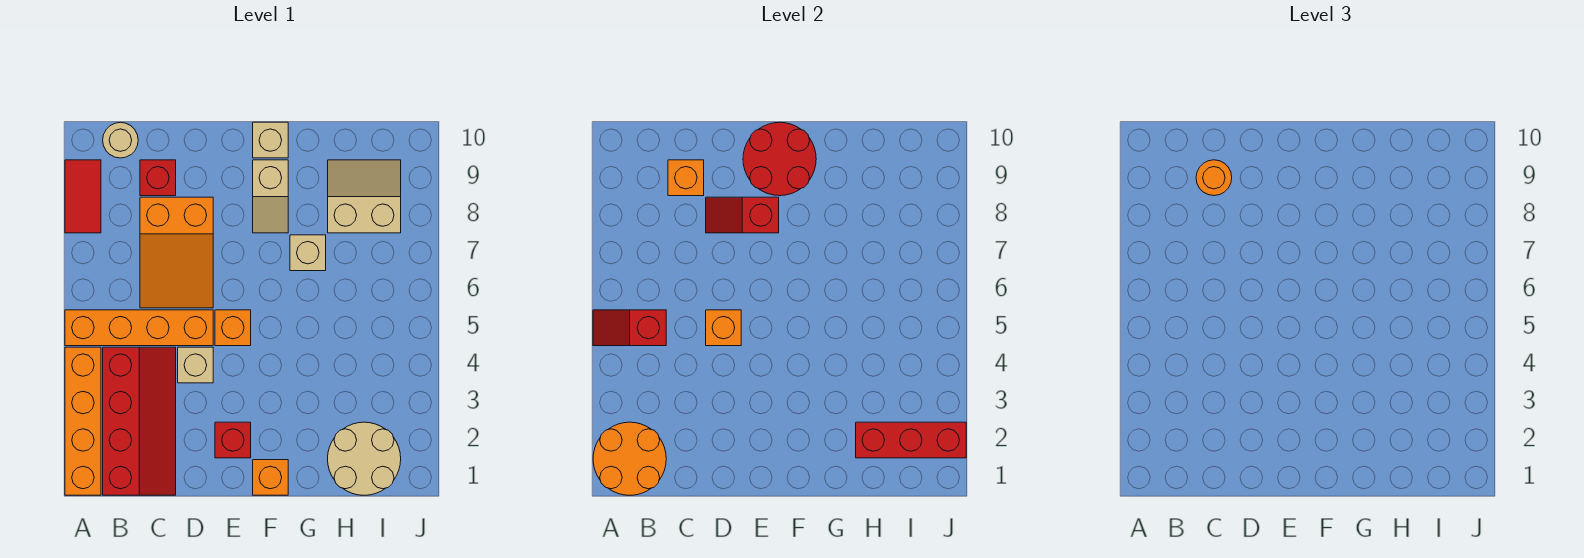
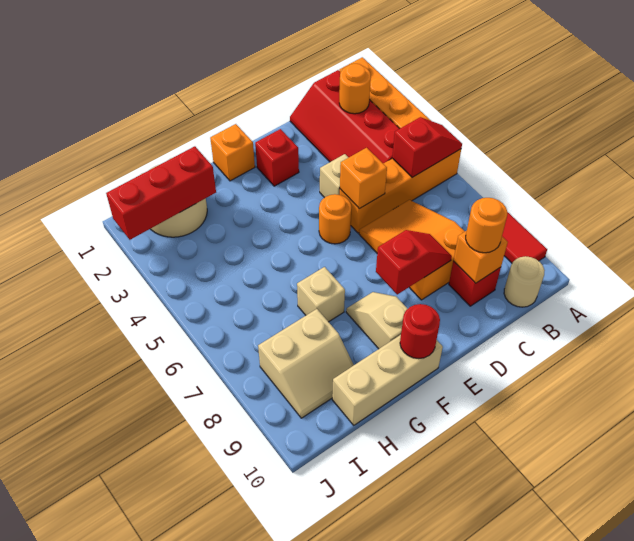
orange round brick A1:B2 level 2 -> orange round brick B2 level 2
orange brick E5 level 1 -> orange round brick E5 level 1
red round brick E9:F10 level 2 -> red round brick F10 level 2
tan brick F10 level 1 -> tan brick F10:H10 level 1

